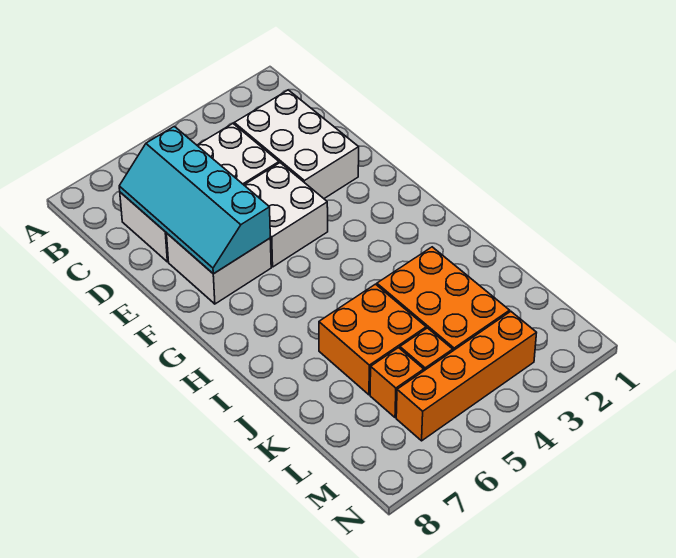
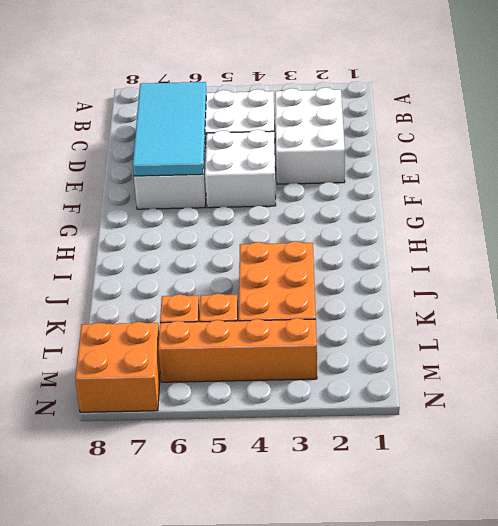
cyan slope C6:F7 level 2 top 6 -> cyan tile C6:F7 level 2
orange brick J5:K6 level 1 -> orange brick M7:N8 level 1

